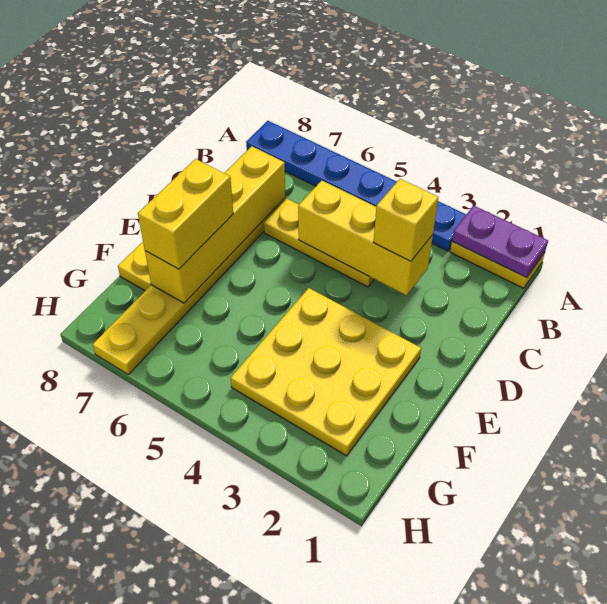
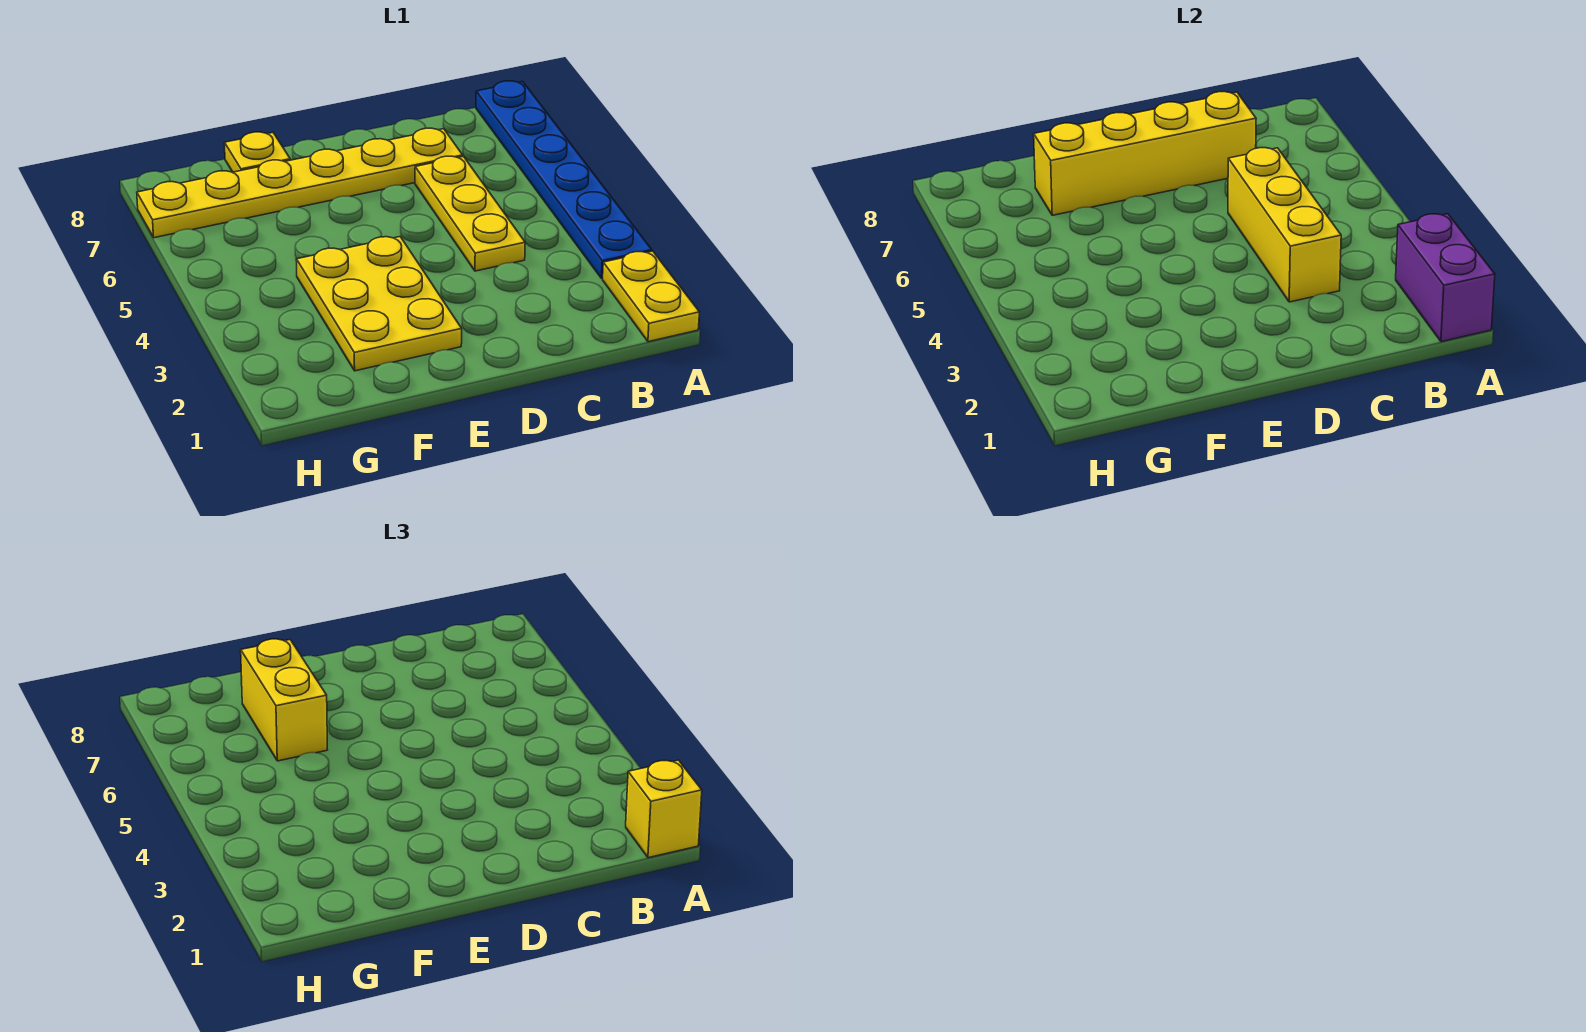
purple plate A1:A2 level 2 -> purple brick A1:A2 level 2
yellow brick C3 level 3 -> yellow brick A1 level 3
yellow plate E2:G4 level 1 -> yellow plate E2:F4 level 1
yellow brick E7:F7 level 3 -> yellow brick F6:F7 level 3

